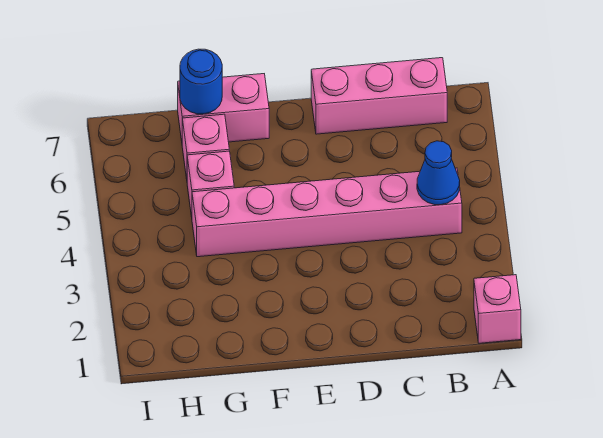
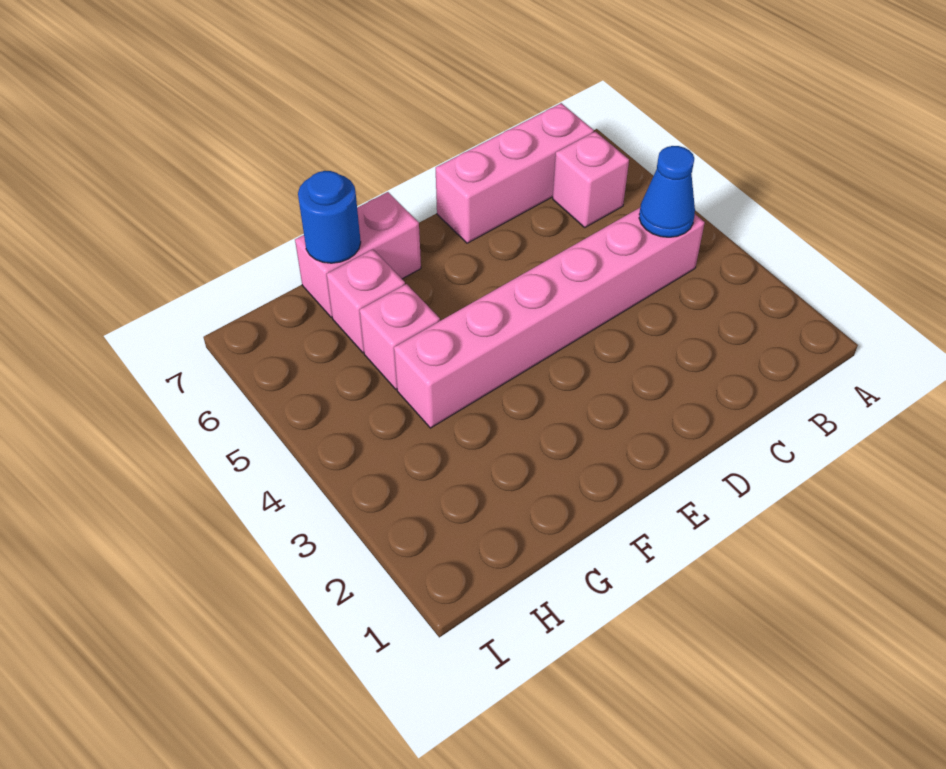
pink brick A1 level 1 -> pink brick B6 level 1

